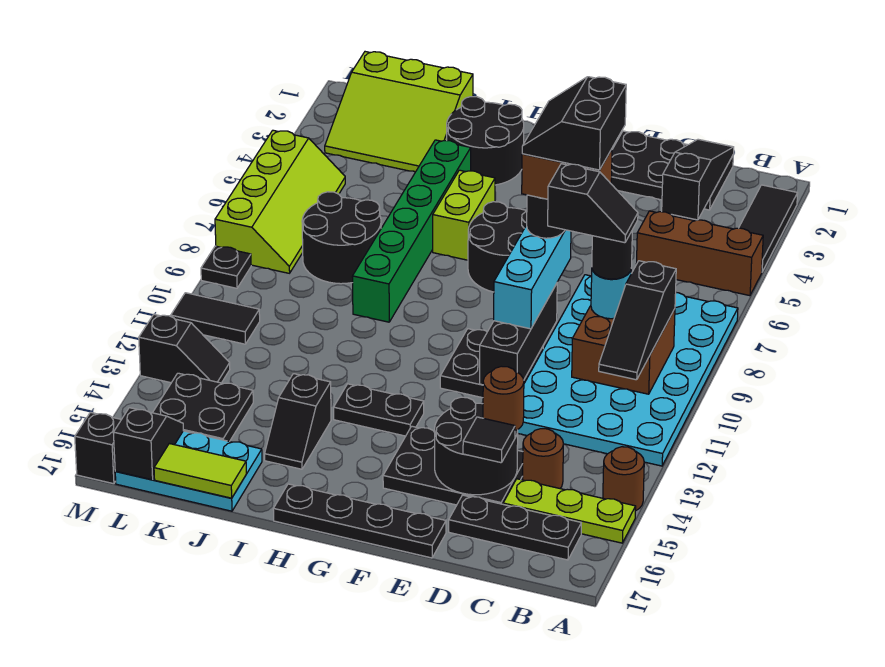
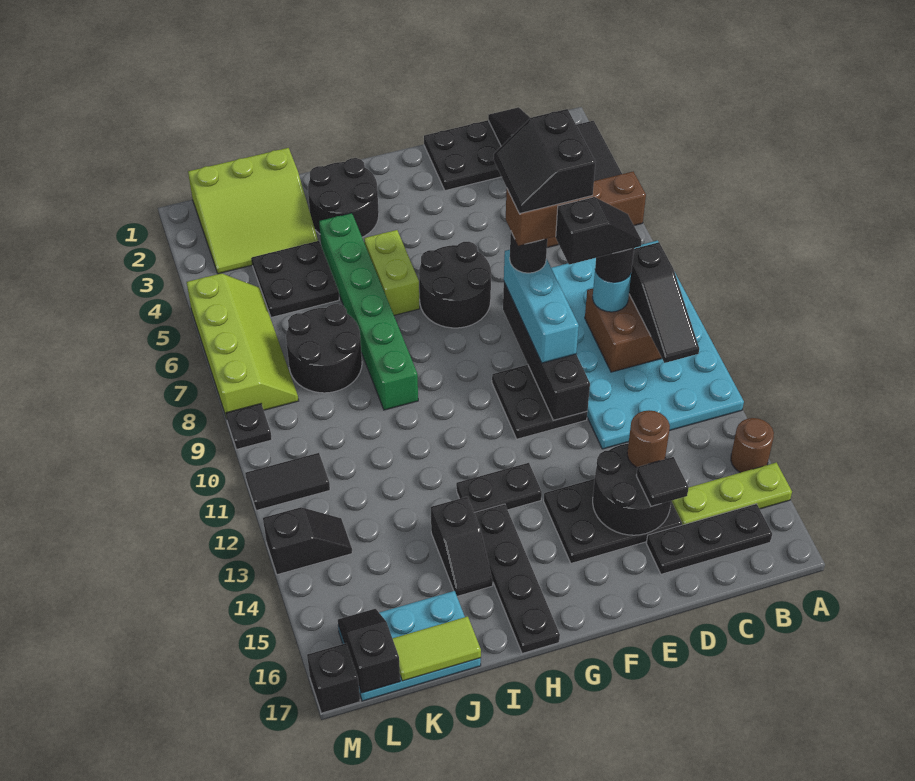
brown round brick C14 level 1 -> none
black brick E9:E11 level 2 -> black brick E8:E11 level 2
black plate E17:H17 level 1 -> black plate H14:H17 level 1
black plate K14:L15 level 1 -> black plate J4:K5 level 1

